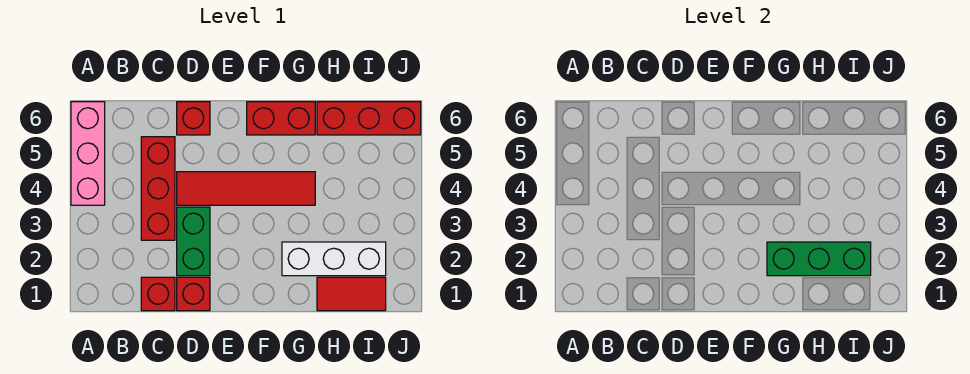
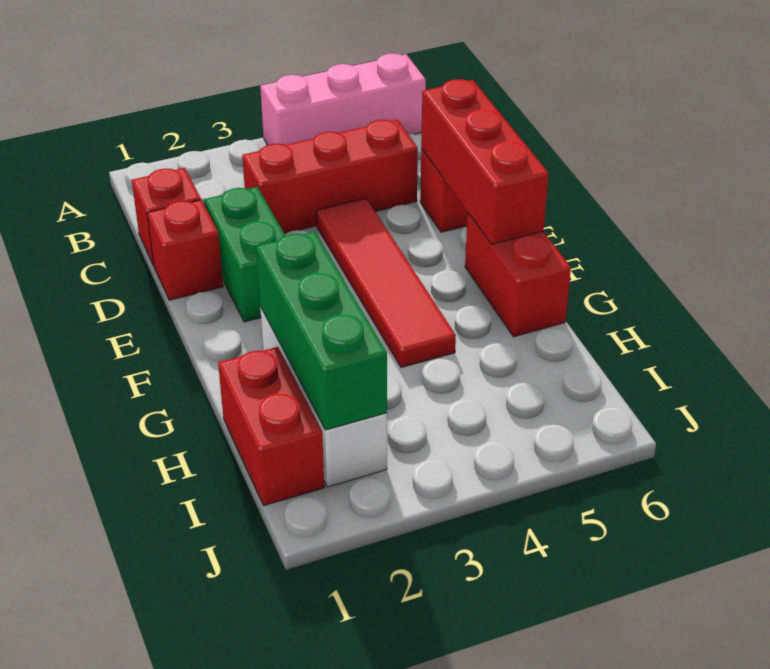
green brick D2:D3 level 1 -> green brick D2:E2 level 1
red tile H1:I1 level 1 -> red brick H1:I1 level 1
red brick H6:J6 level 1 -> red brick D6:F6 level 2

